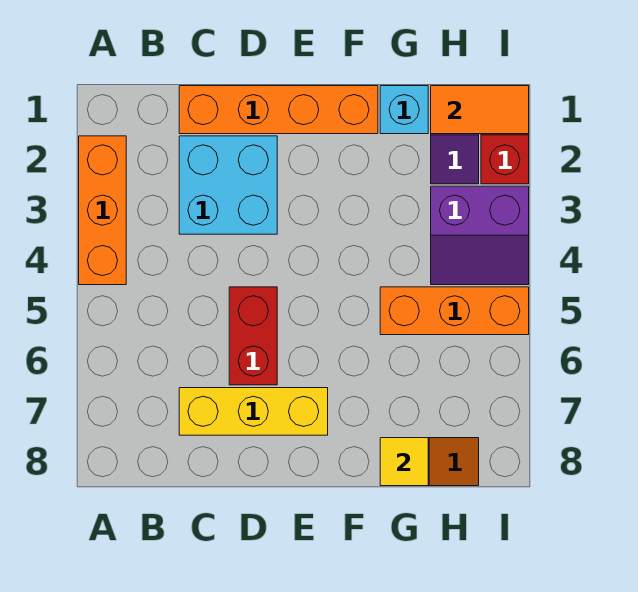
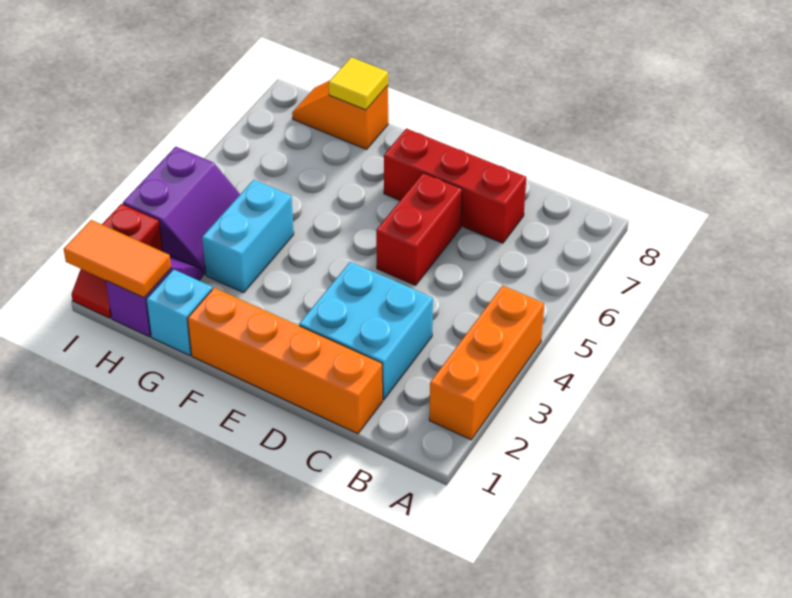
yellow brick C7:E7 level 1 -> red brick C7:E7 level 1
none -> cyan brick G3:G4 level 1
orange brick G5:I5 level 1 -> none
purple slope H3:I4 level 1 top 3 -> purple slope H3:I4 level 1 top I

